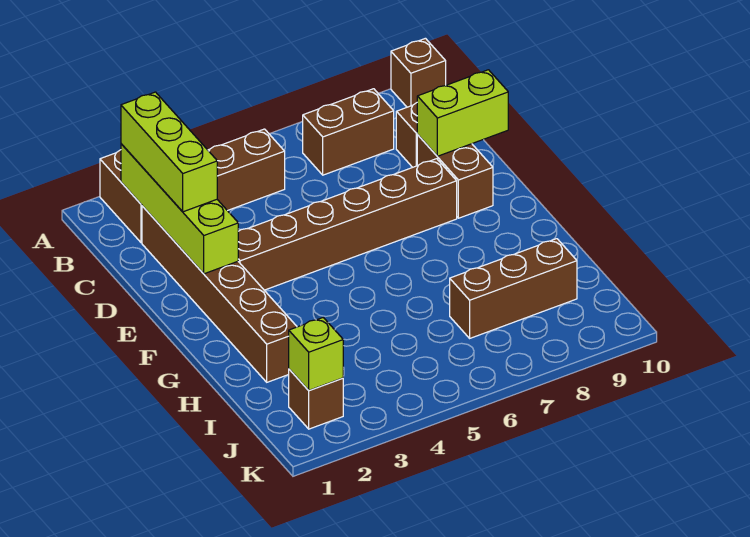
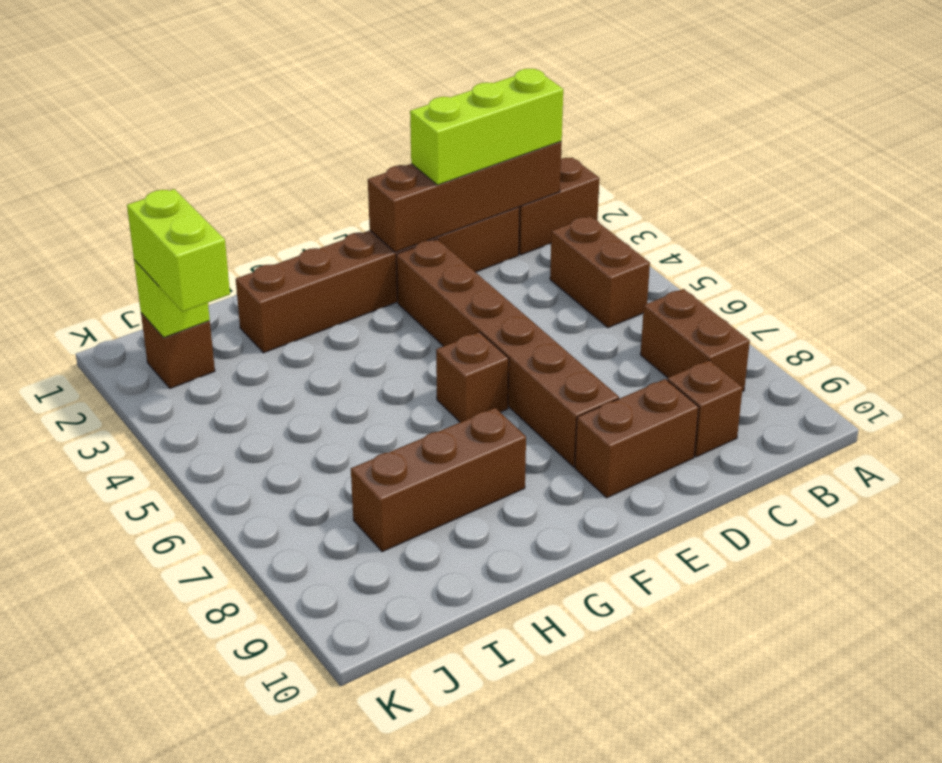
brown brick A10 level 1 -> brown brick F6 level 1
lime brick B2:E2 level 2 -> brown brick B2:E2 level 2
lime brick D9:D10 level 2 -> lime brick J2:J3 level 3
brown brick I7:I9 level 1 -> brown brick G8:I8 level 1

